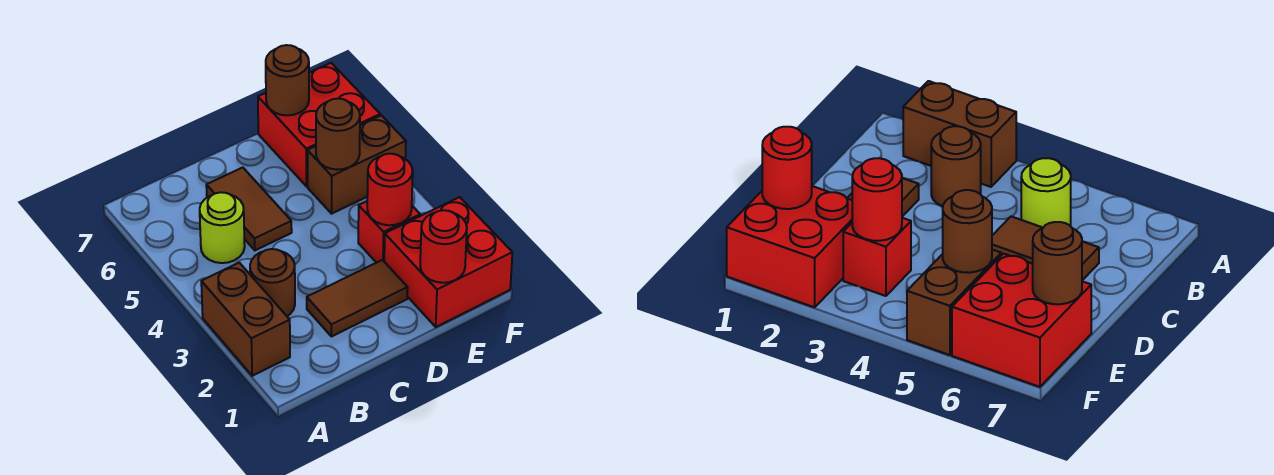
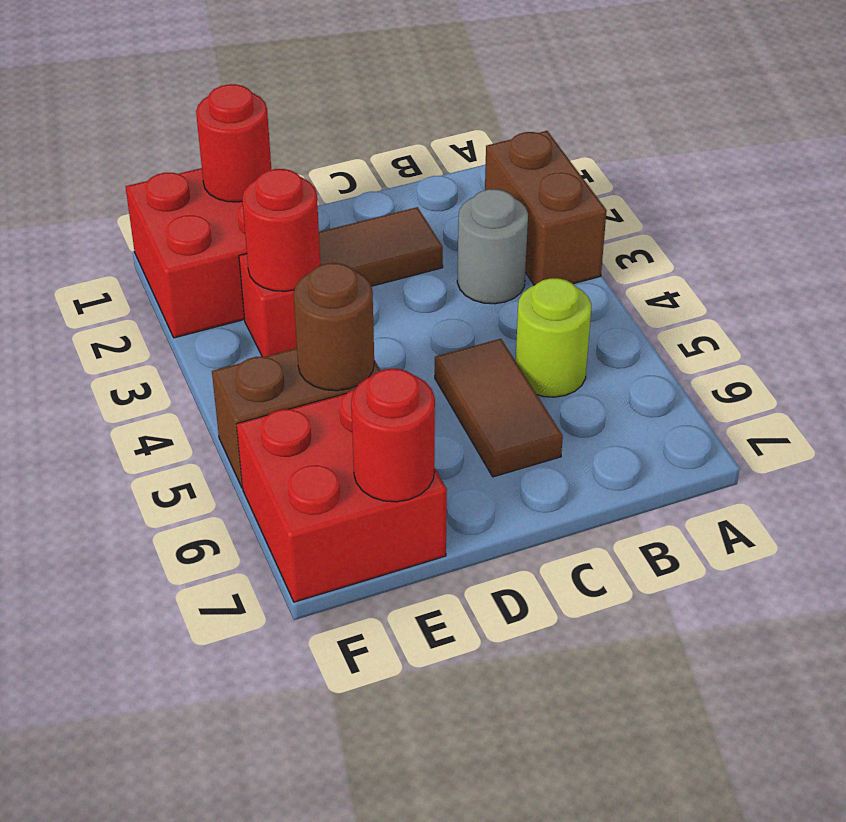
brown round brick B3 level 1 -> grey round brick B3 level 1
brown round brick E7 level 2 -> red round brick E7 level 2

